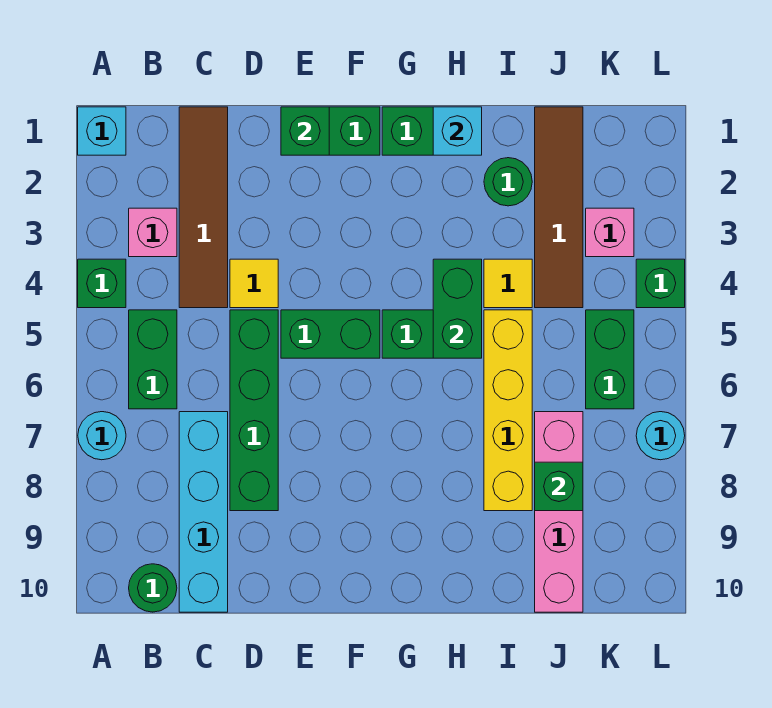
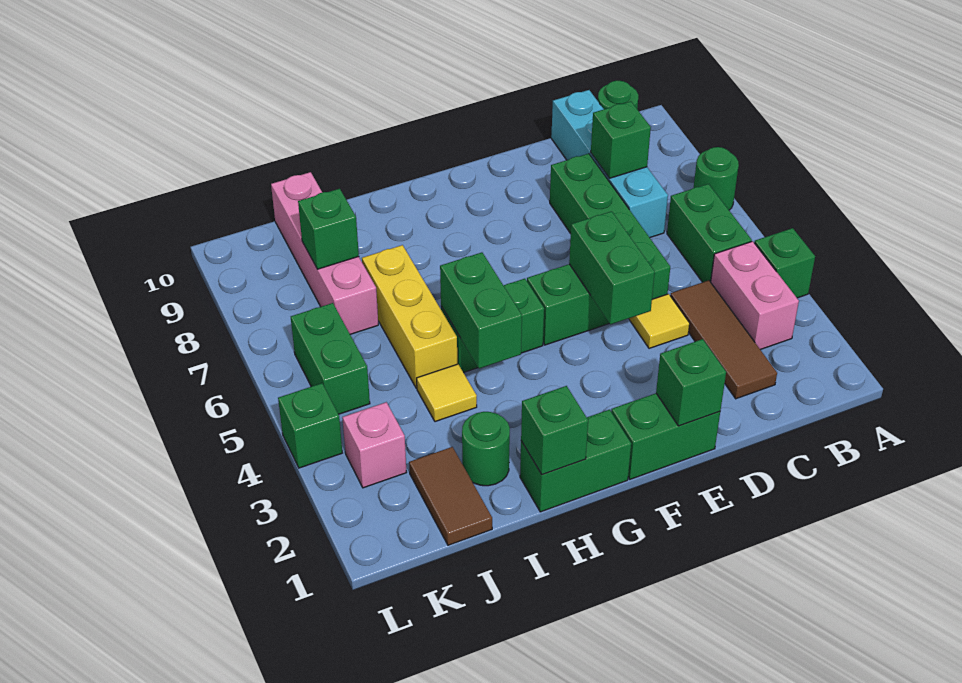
cyan brick A1 level 1 -> none
cyan round brick A7 level 1 -> green round brick A7 level 1
pink brick B3 level 1 -> pink brick B3:B4 level 1
brown tile C1:C4 level 1 -> brown tile C2:C4 level 1
none -> green brick C8 level 2
none -> green brick E4:E5 level 2
cyan brick H1 level 2 -> green brick H1 level 2
yellow brick I5:I8 level 1 -> yellow brick I5:I7 level 1
brown tile J1:J4 level 1 -> brown tile J1:J2 level 1
cyan round brick L7 level 1 -> none

